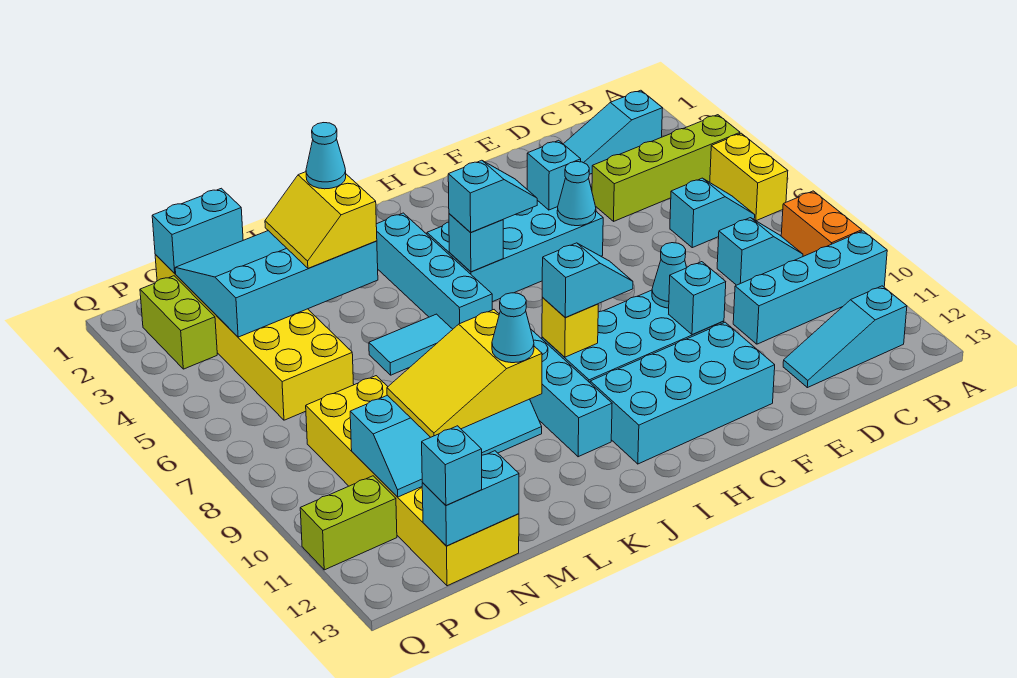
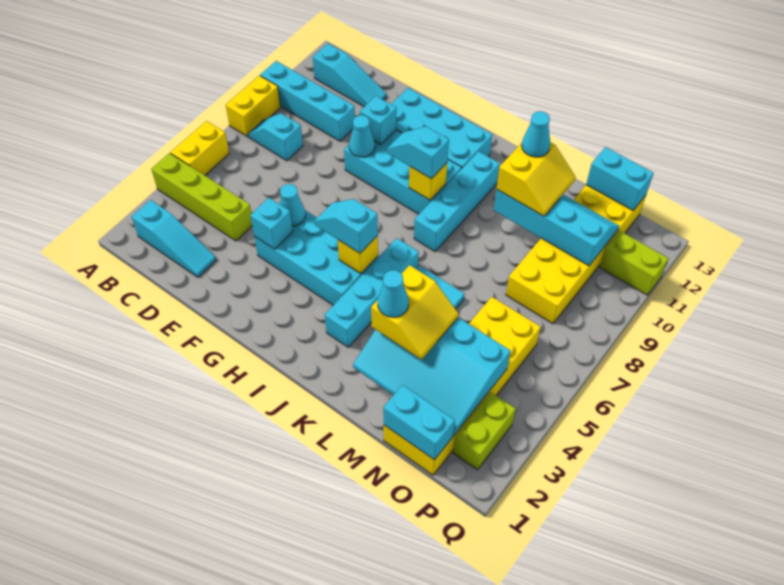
orange brick A8:A9 level 1 -> yellow brick A8:A9 level 1
cyan slope B6:C6 level 1 top C -> none
cyan brick I5 level 2 -> yellow brick I5 level 2
yellow slope L10:N11 level 3 top L -> yellow slope L10:M11 level 3 top L
cyan brick O13 level 3 -> none

